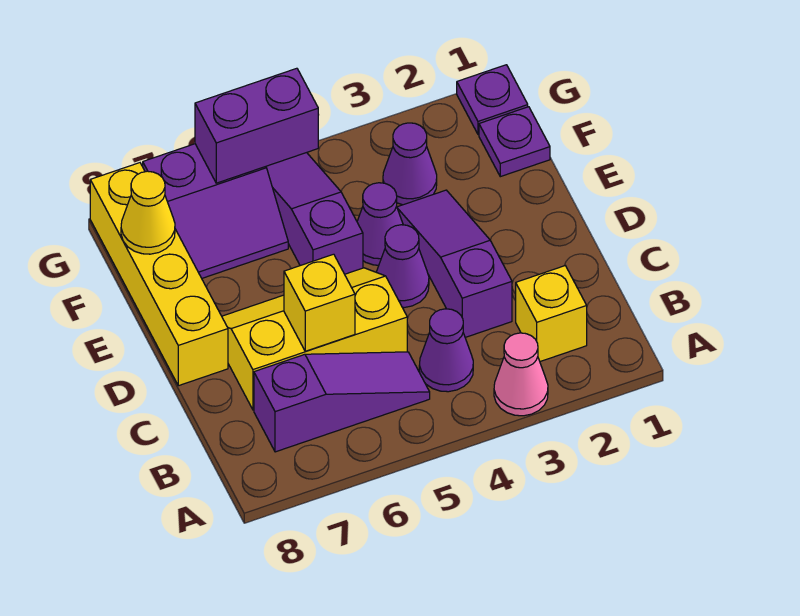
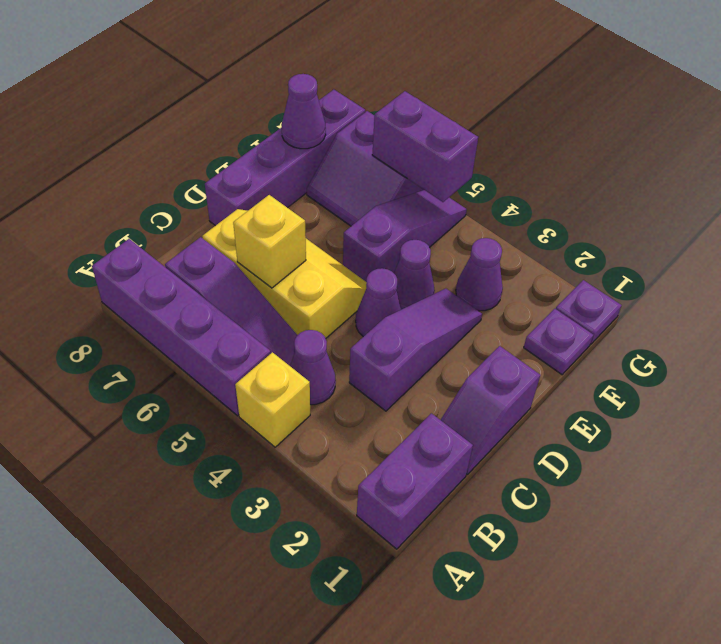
none -> purple brick A1:B1 level 1
pink cone A3 level 1 -> none
none -> purple brick A5:A8 level 1
yellow brick B2 level 1 -> yellow brick A4 level 1
none -> purple slope C1:D1 level 1 top D
yellow brick D8:G8 level 1 -> purple brick D8:G8 level 1
yellow cone F8 level 2 -> purple cone F8 level 2

